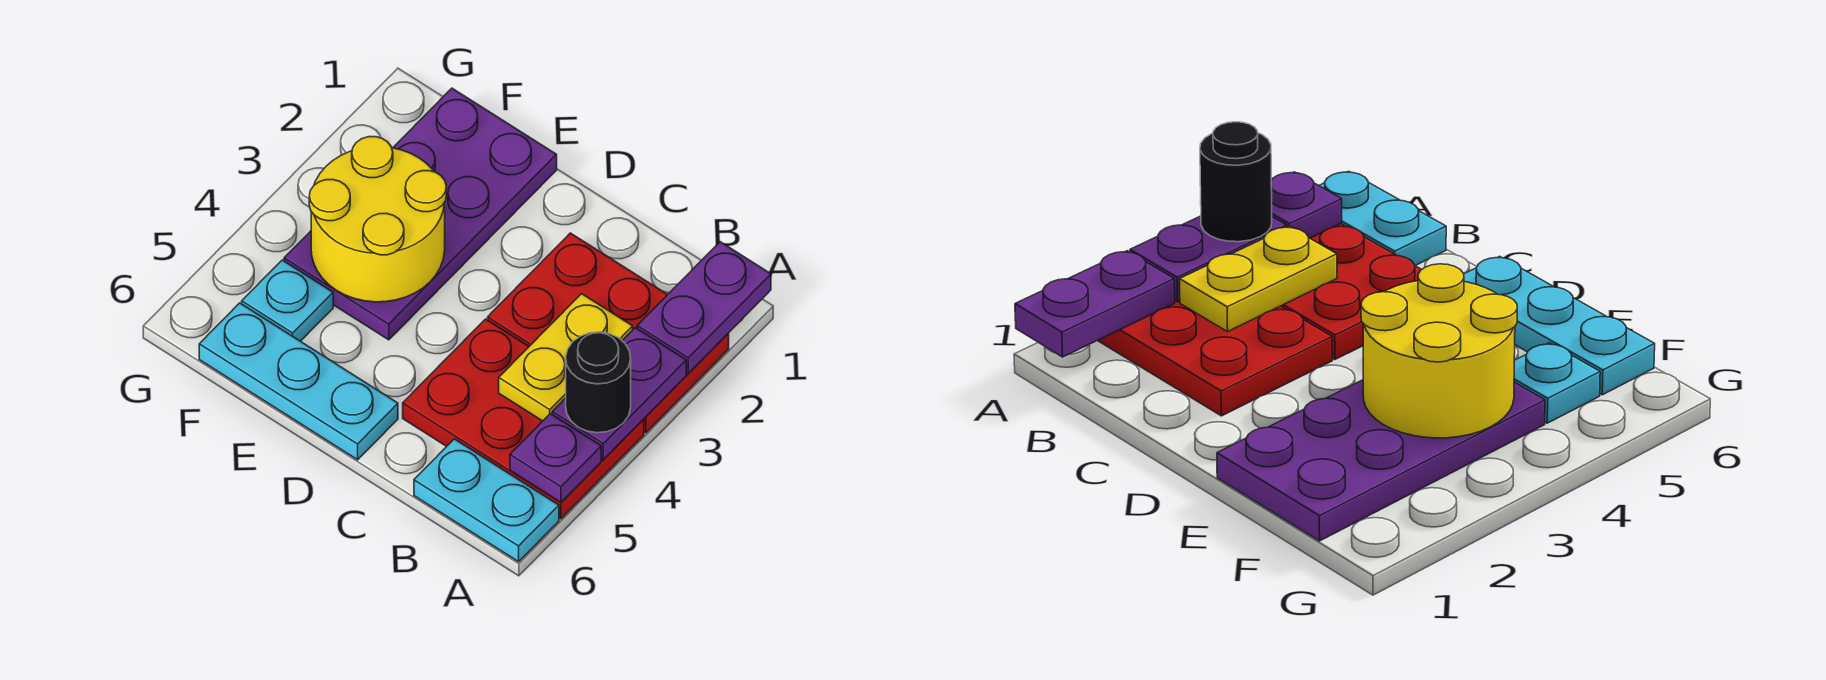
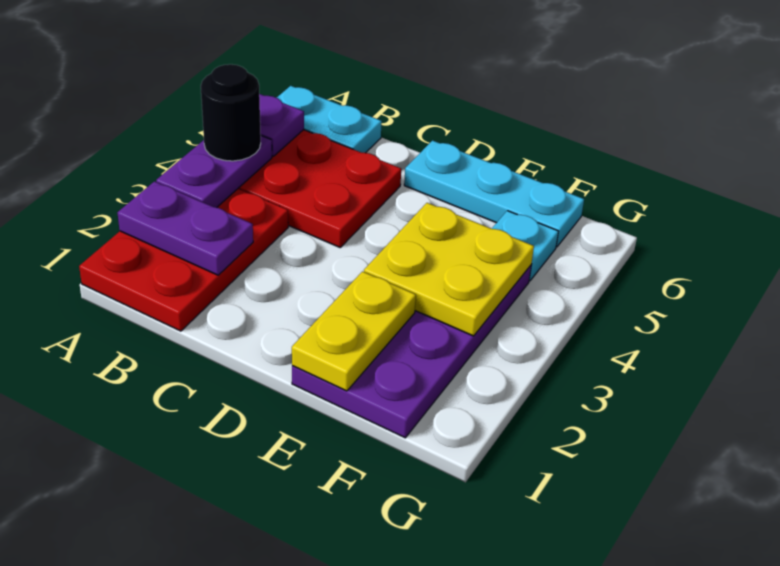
purple plate A1:A2 level 2 -> purple plate A2:B2 level 2
red plate A2:C3 level 1 -> red plate A1:B3 level 1
yellow plate B3:B4 level 2 -> yellow plate E1:E2 level 2
yellow round brick E3:F4 level 2 -> yellow plate E3:F4 level 2

